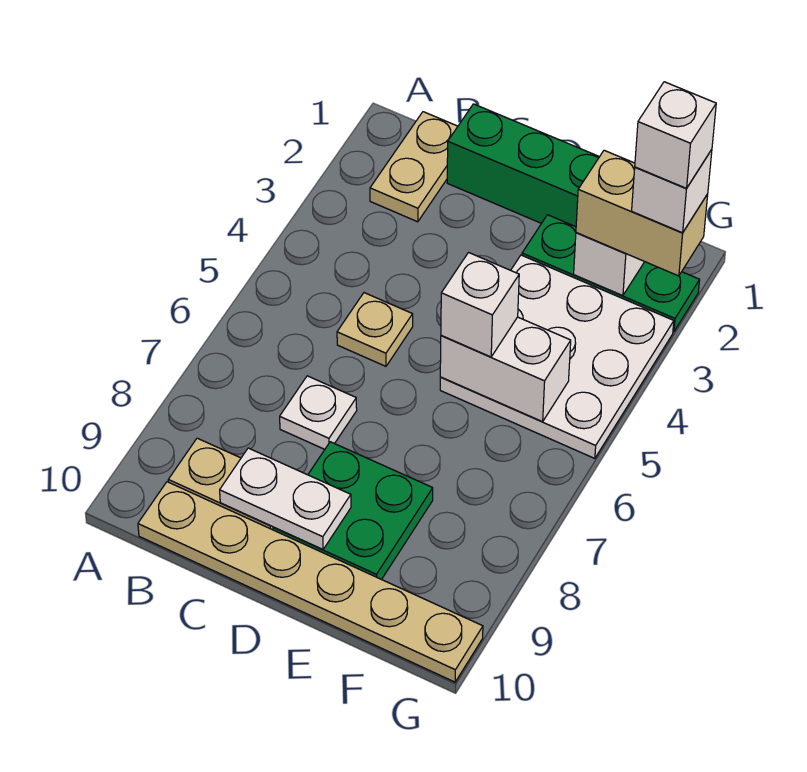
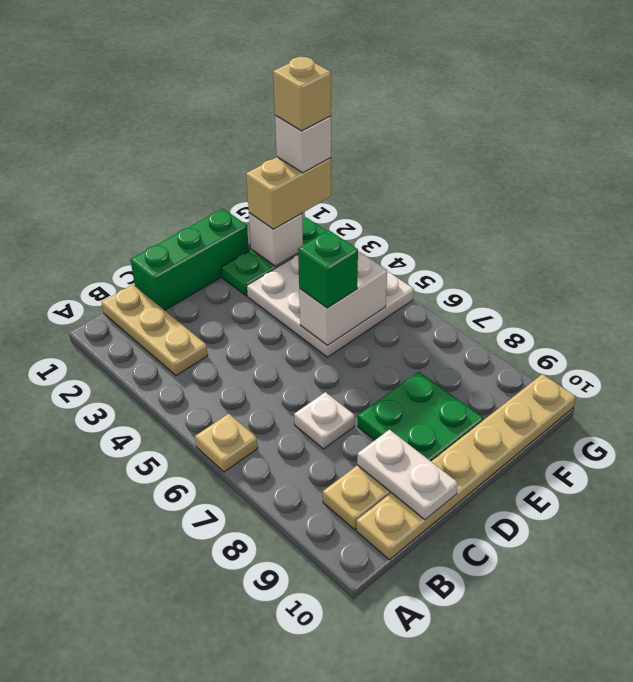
tan plate B1:B2 level 1 -> tan plate B1:B3 level 1
tan plate C5 level 1 -> tan plate A6 level 1
white plate C9:D9 level 2 -> white plate C9:C10 level 2
white brick E5 level 3 -> green brick E5 level 3
white brick G2 level 5 -> tan brick G2 level 5

